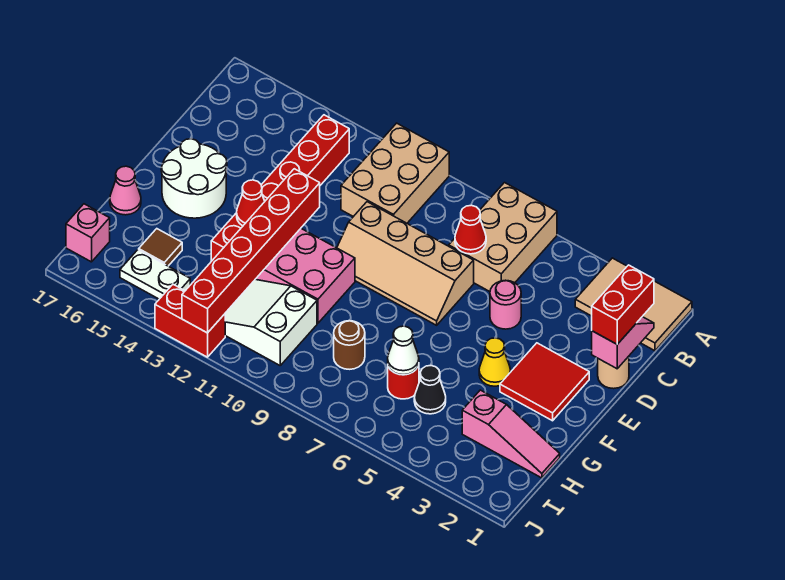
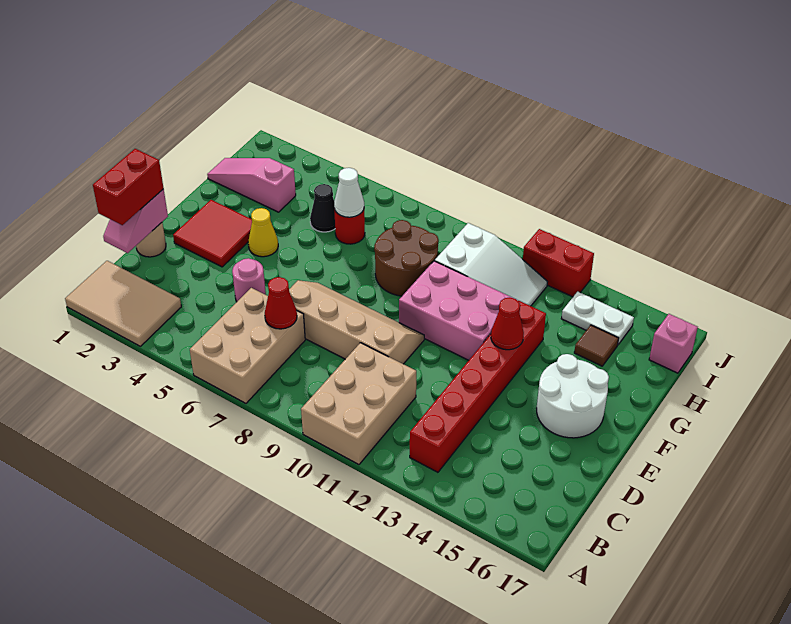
red brick E12:J12 level 2 -> none
pink cone G17 level 1 -> none
brown round brick H8 level 1 -> brown round brick G8:H9 level 1

